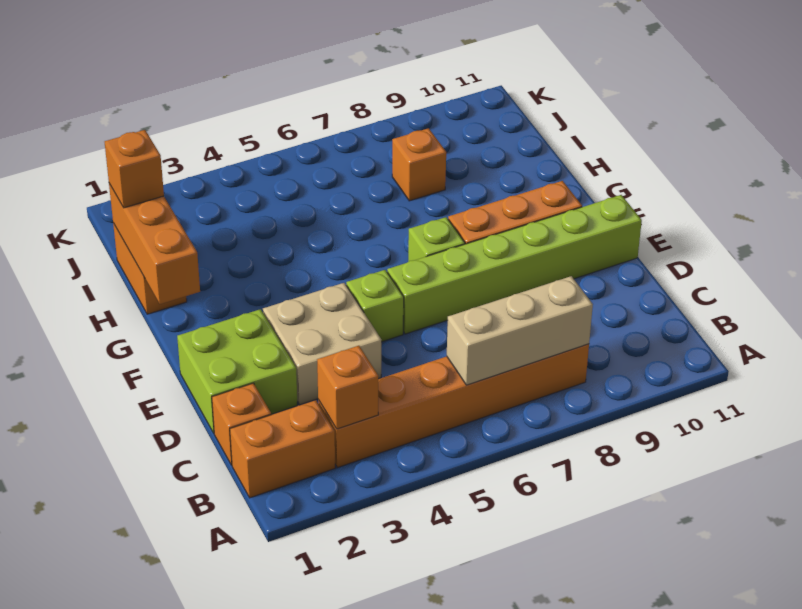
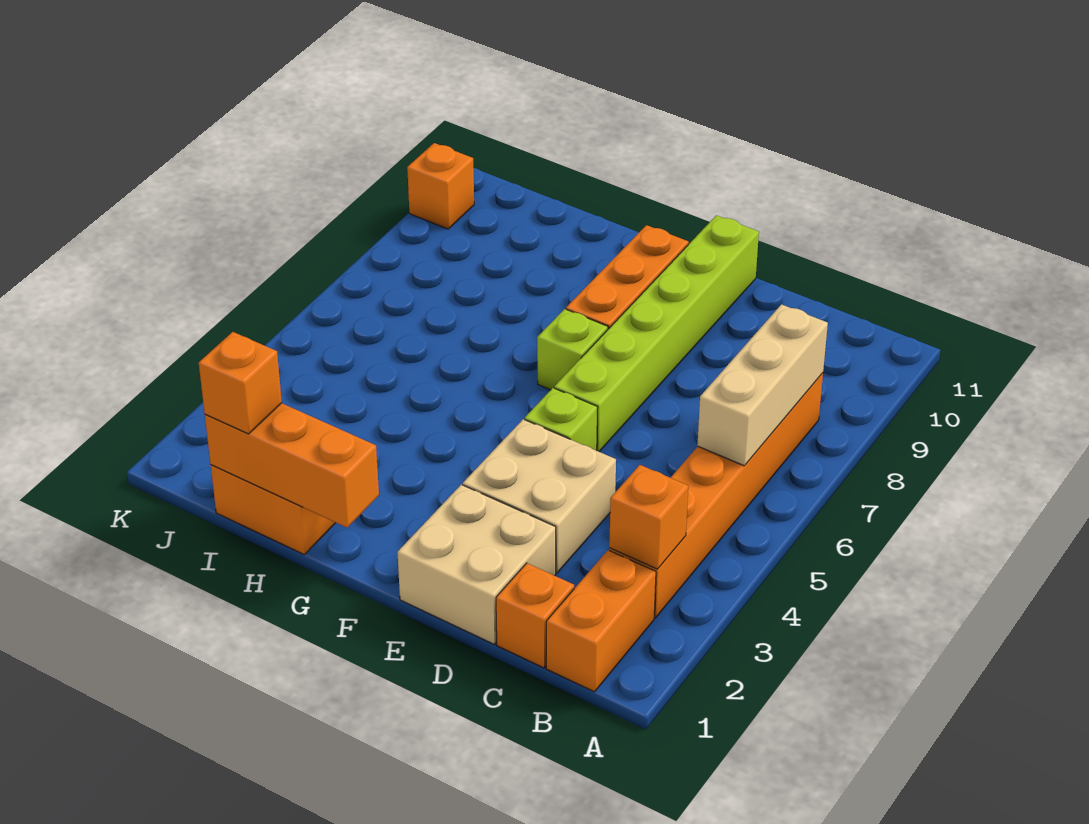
lime brick D1:E2 level 1 -> tan brick D1:E2 level 1
orange brick I8 level 1 -> orange brick K10 level 1

